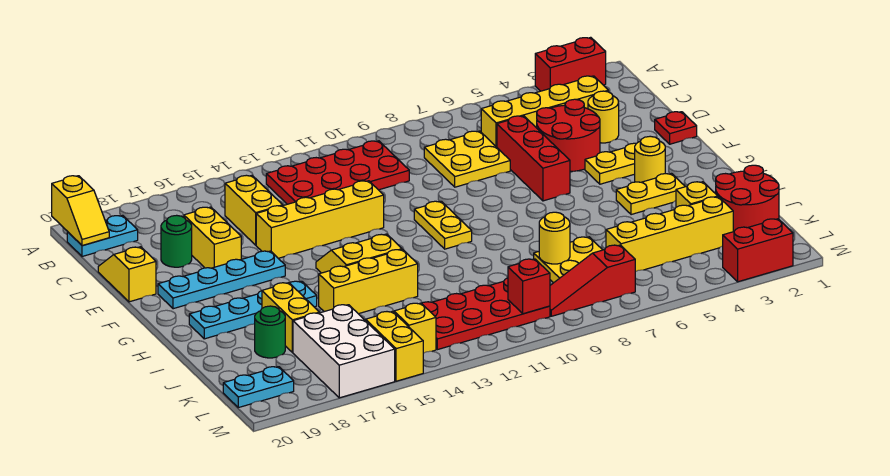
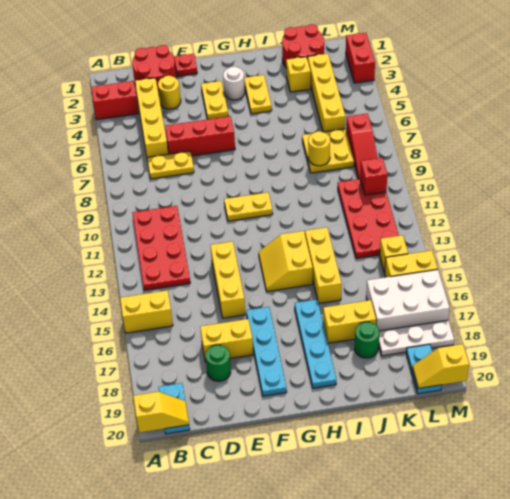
red brick A2:A3 level 1 -> red brick A3:B3 level 1
yellow plate C7:D8 level 1 -> yellow plate C7:D7 level 1
yellow brick C15:D15 level 1 -> yellow brick A15:B15 level 1
red round brick D4:E5 level 1 -> red round brick C1:D2 level 1
yellow slope D20:E20 level 1 top E -> yellow slope L20:M20 level 2 top M
yellow brick E12:E15 level 1 -> yellow brick E13:E15 level 1
yellow round brick G3 level 1 -> white round brick G3 level 1
none -> white plate K18:M18 level 1

